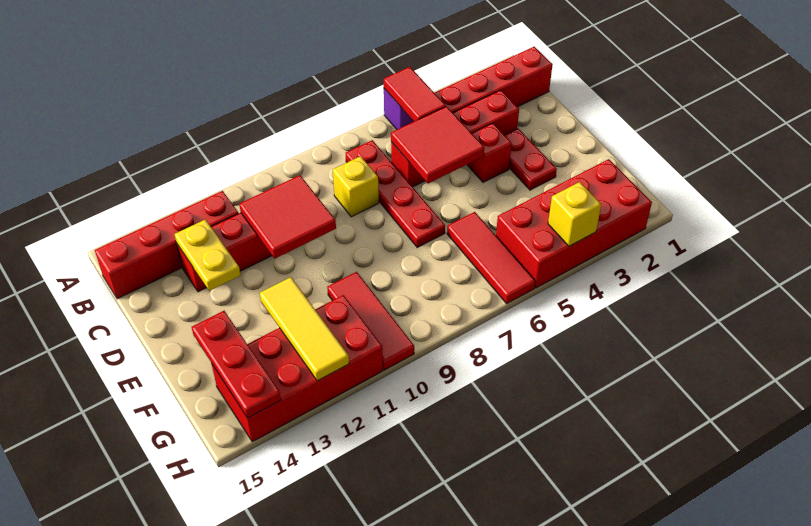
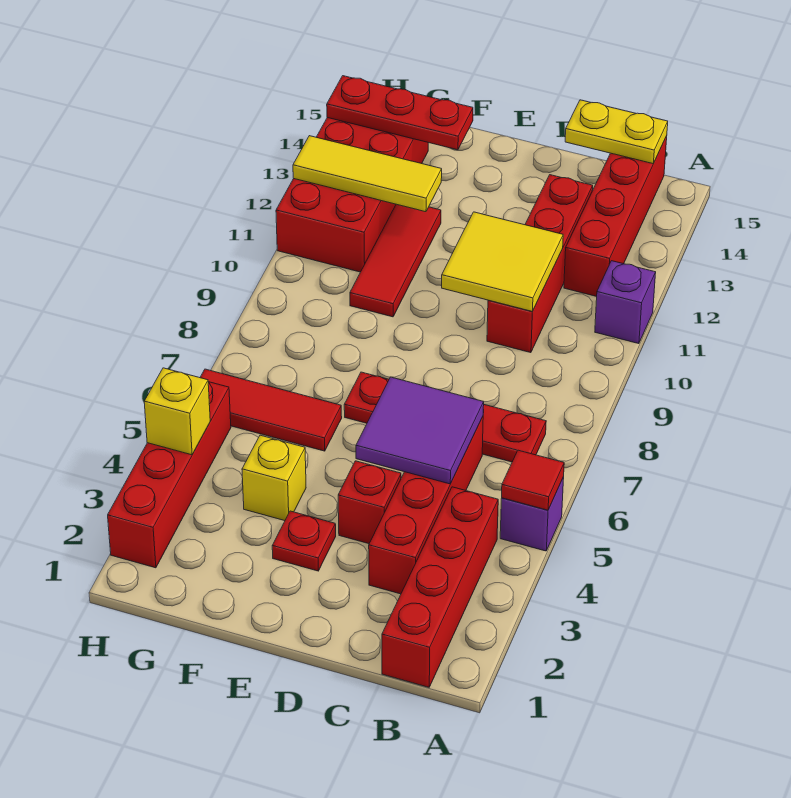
red tile A5:B5 level 2 -> red tile A5 level 2
none -> purple brick A11 level 1
red tile C5:D6 level 2 -> purple tile C5:D6 level 2
yellow brick C8 level 1 -> yellow brick F4 level 1
red tile C10:D11 level 2 -> yellow tile C10:D11 level 2
yellow plate C13:D13 level 2 -> yellow plate B15:C15 level 2
red plate D3:E3 level 1 -> red plate E3 level 1
red tile F10:H10 level 1 -> red tile F10:F12 level 1
red brick G2:H5 level 1 -> red brick H2:H5 level 1

